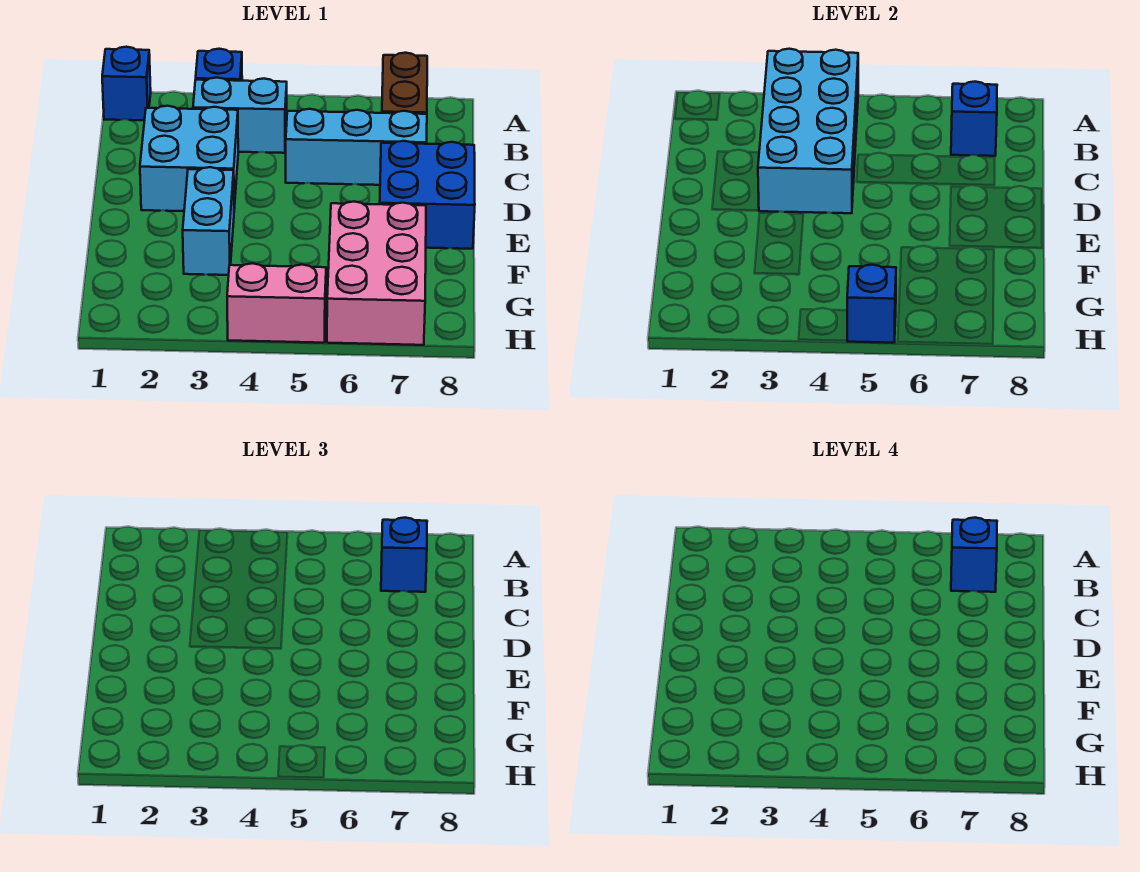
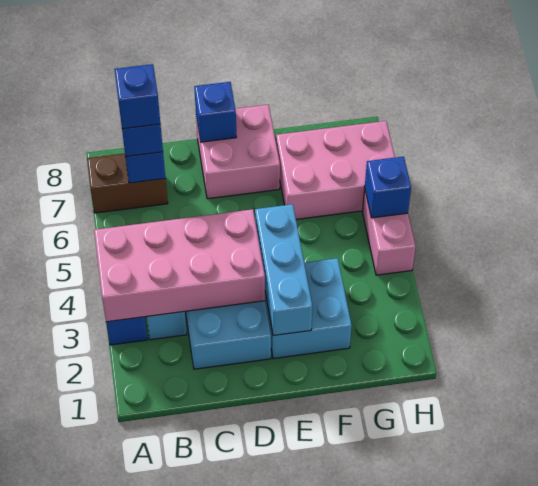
blue brick A1 level 1 -> blue brick D8 level 2
cyan brick A3:D4 level 2 -> pink brick A3:D4 level 2
cyan brick C5:C7 level 1 -> cyan brick E2:E4 level 2
blue brick D7:E8 level 1 -> pink brick D7:E8 level 1
cyan brick E3:F3 level 1 -> cyan brick E2:F3 level 1

